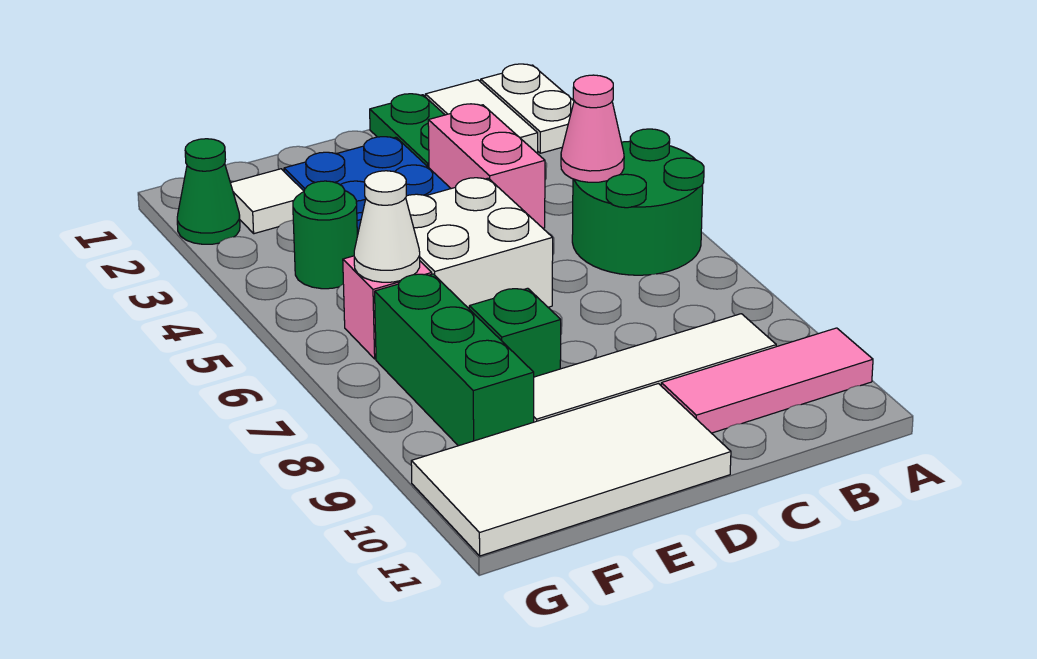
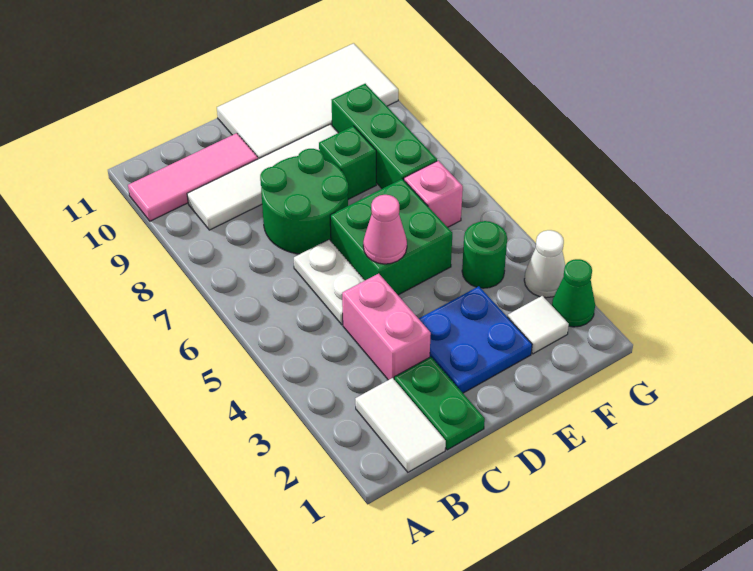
white plate A1:A2 level 1 -> white plate C5:C6 level 1
green round brick A5:B6 level 1 -> green round brick C7:D8 level 1
pink cone B5 level 2 -> pink cone D5 level 2
white brick D5:E6 level 1 -> green brick D5:E6 level 1
white cone F6 level 2 -> white cone G3 level 1

